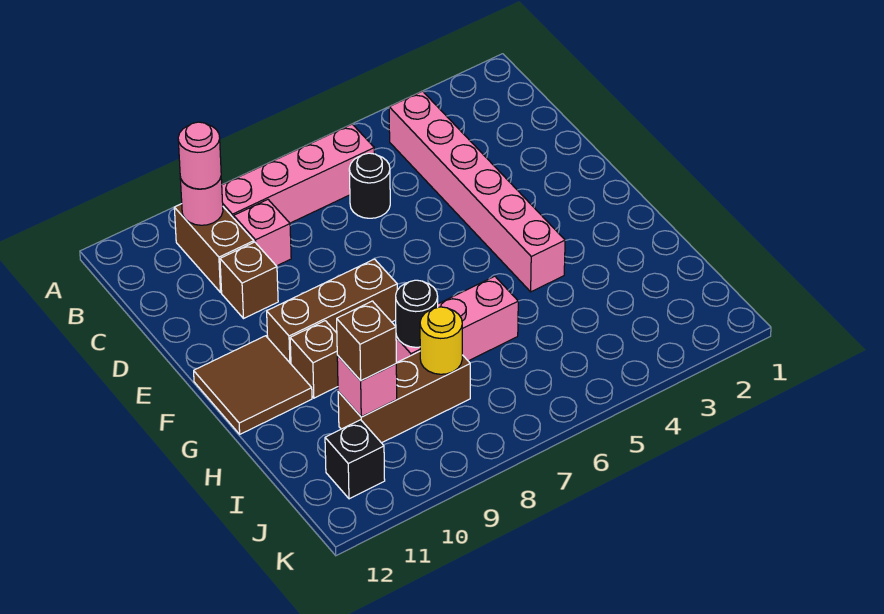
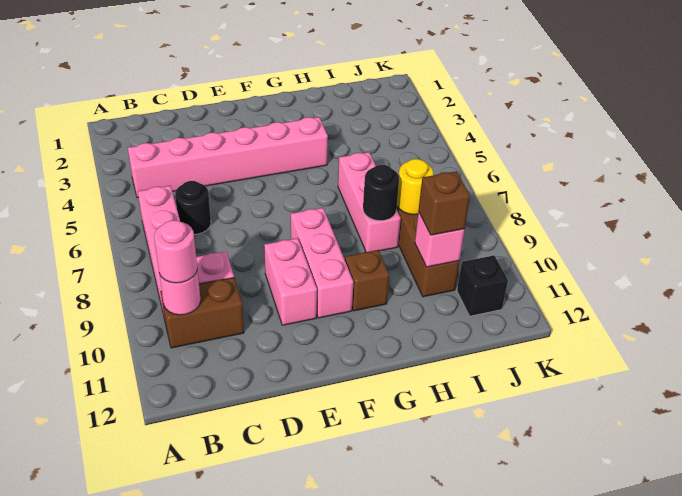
brown brick D10 level 1 -> none
none -> pink brick E9:E10 level 1
brown brick F8:F10 level 1 -> pink brick F8:F10 level 1
brown tile F11:G12 level 1 -> none

